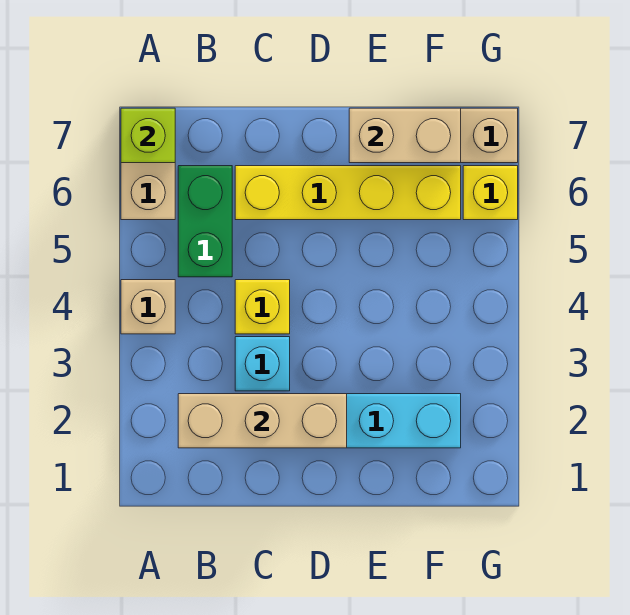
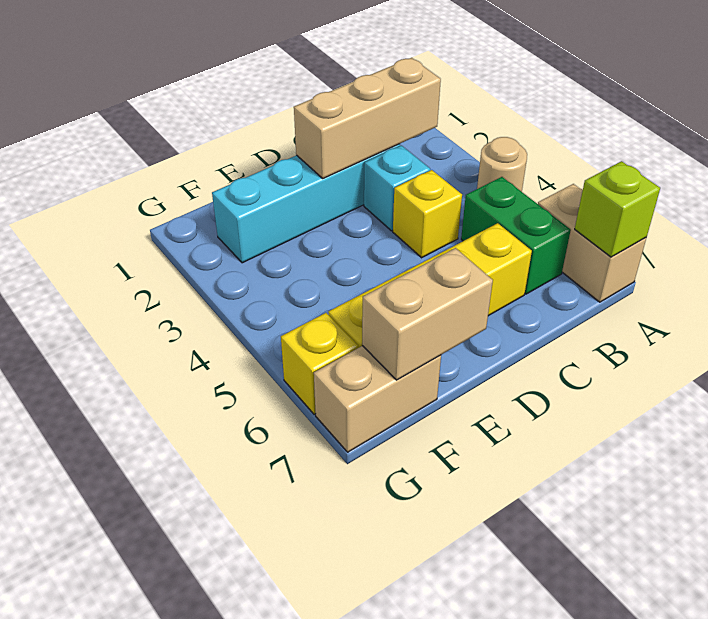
tan brick A4 level 1 -> tan round brick A4 level 1

